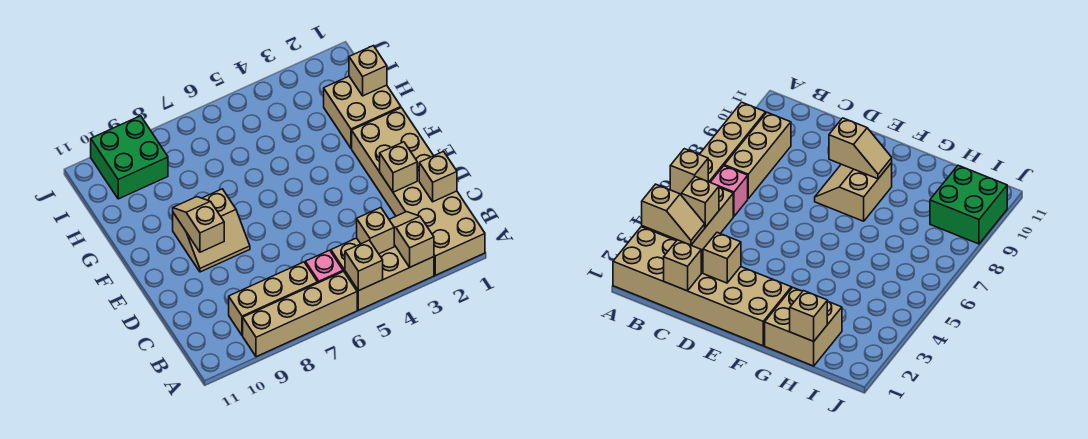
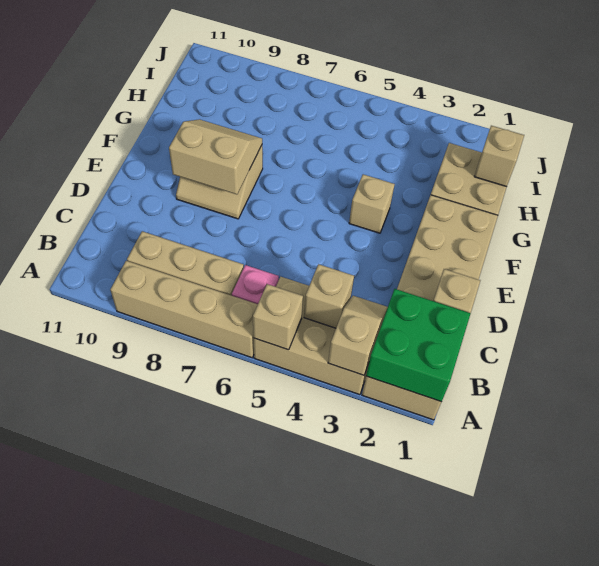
tan brick D2 level 2 -> tan brick F4 level 1
tan slope E9:F9 level 2 top E -> tan slope E8:F9 level 2 top E
green brick I9:J10 level 1 -> green brick A1:B2 level 2

